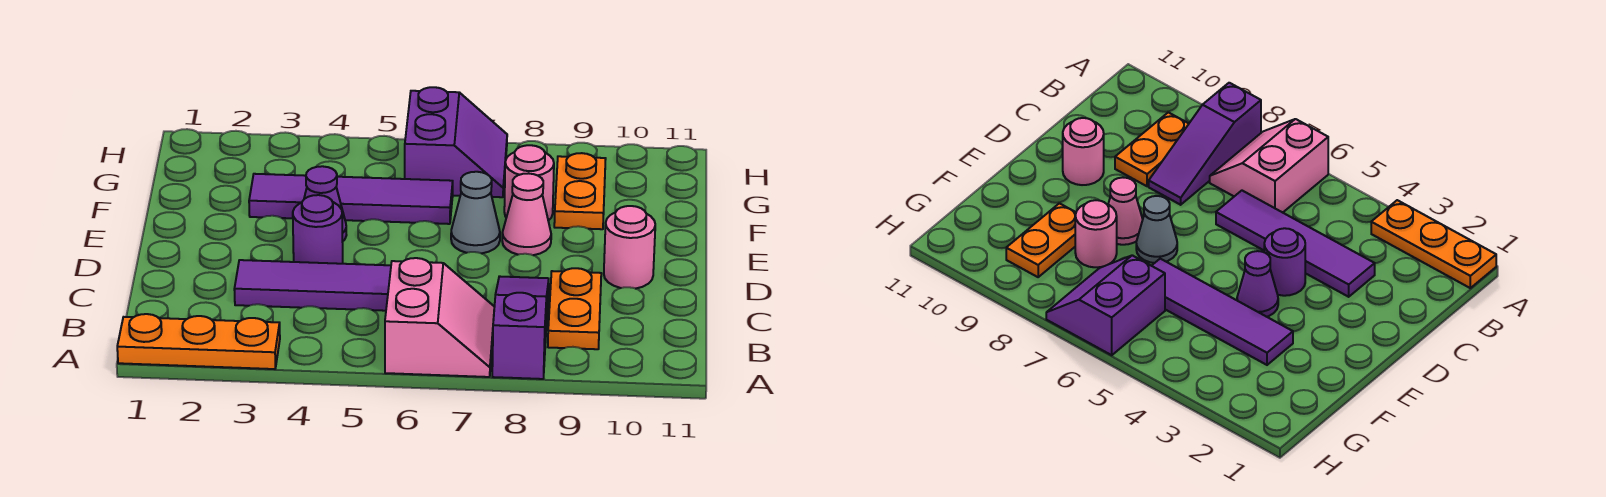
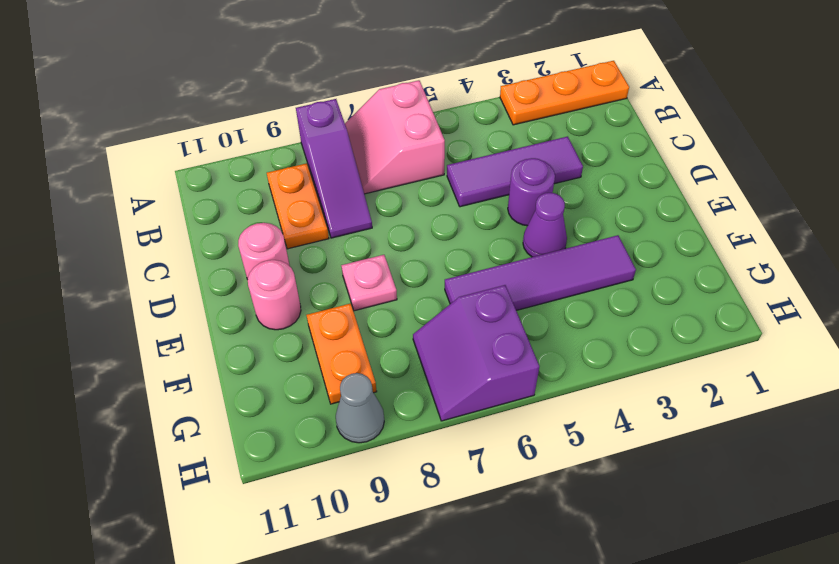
purple tile C3:C6 level 1 -> purple tile C3:C5 level 1
grey cone E7 level 1 -> grey cone H9 level 1
pink cone E8 level 1 -> pink plate E8 level 1
pink round brick F8 level 1 -> pink round brick E10 level 1

